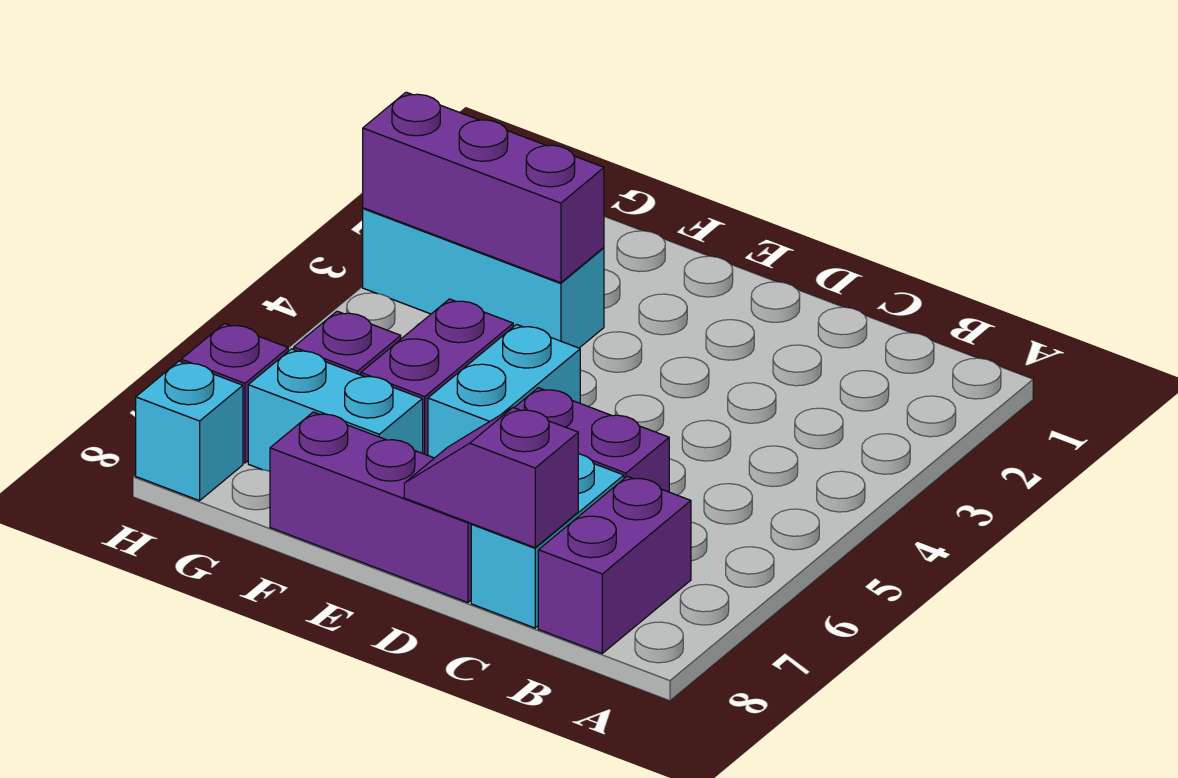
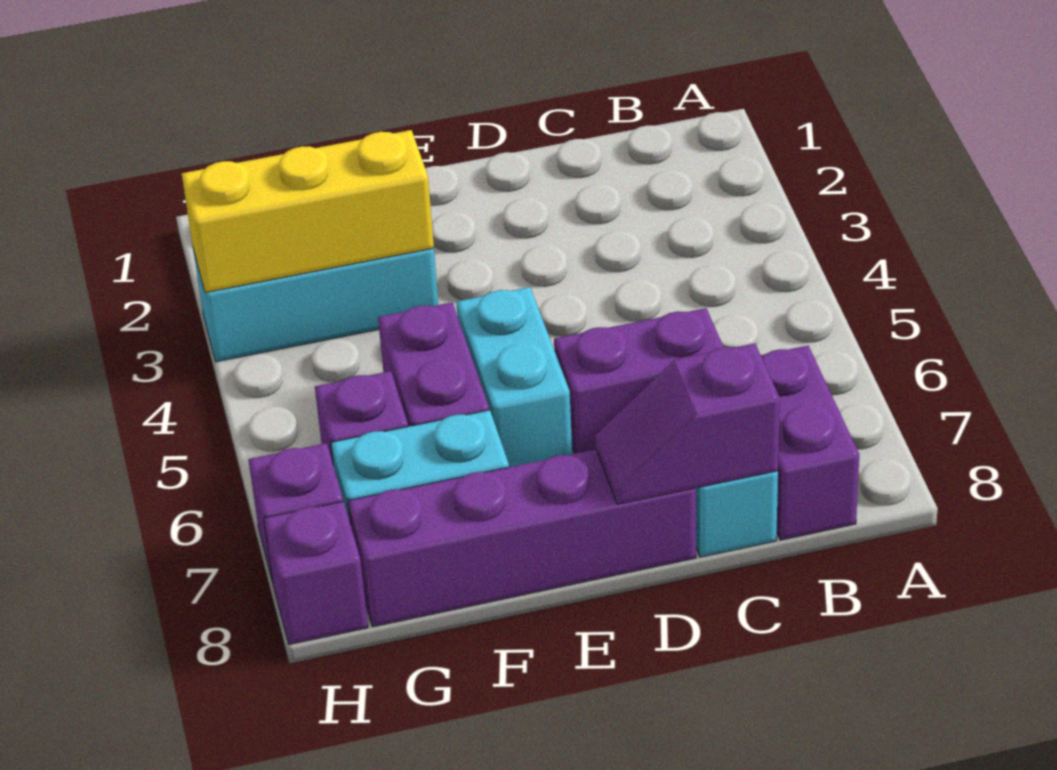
purple brick D8:F8 level 1 -> purple brick D8:G8 level 1
purple brick F3:H3 level 2 -> yellow brick F3:H3 level 2
cyan brick H8 level 1 -> purple brick H8 level 1

